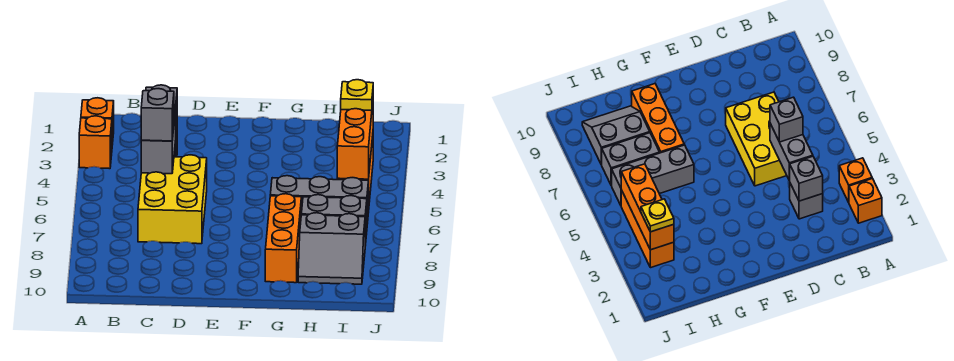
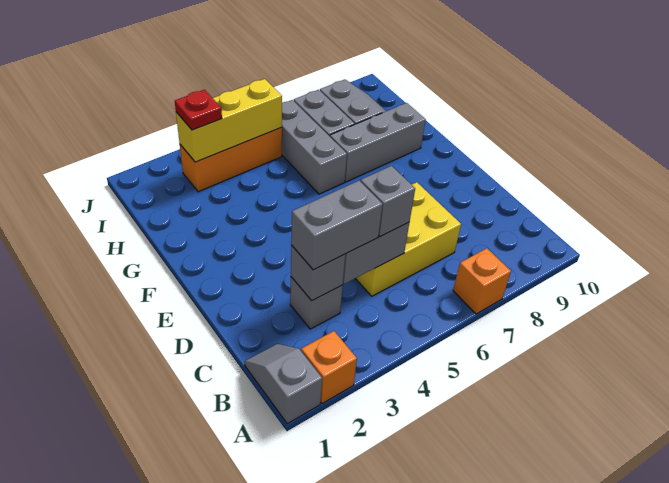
none -> grey slope A1:B1 level 1 top A
orange brick A3 level 1 -> orange brick A7 level 1
none -> grey brick C3:C4 level 3
orange brick G7:G9 level 1 -> grey brick G7:G9 level 1
orange brick I3:I5 level 2 -> yellow brick I3:I5 level 2
yellow plate I3 level 3 -> red plate I3 level 3

